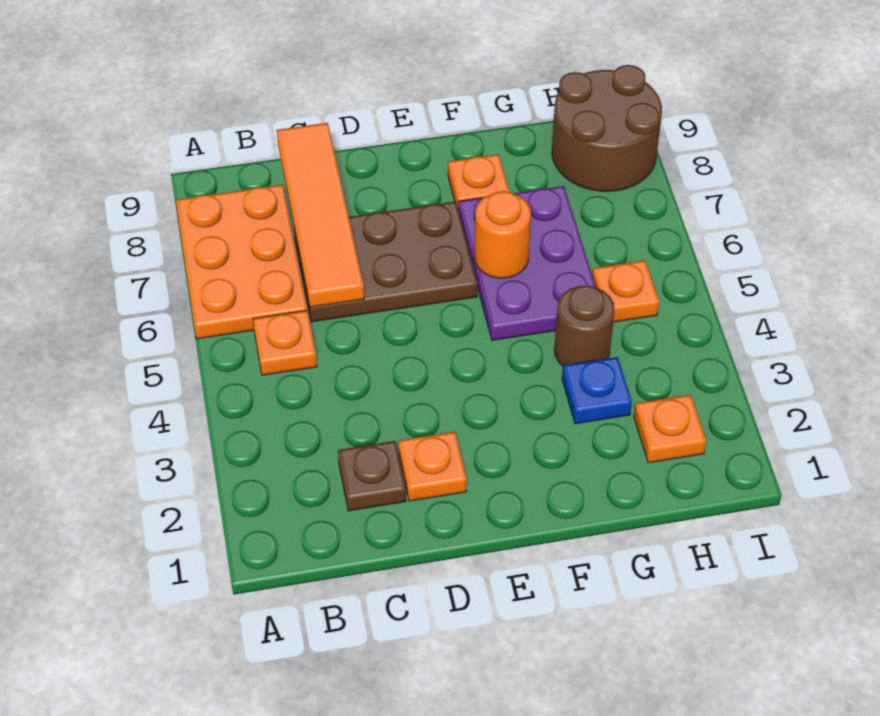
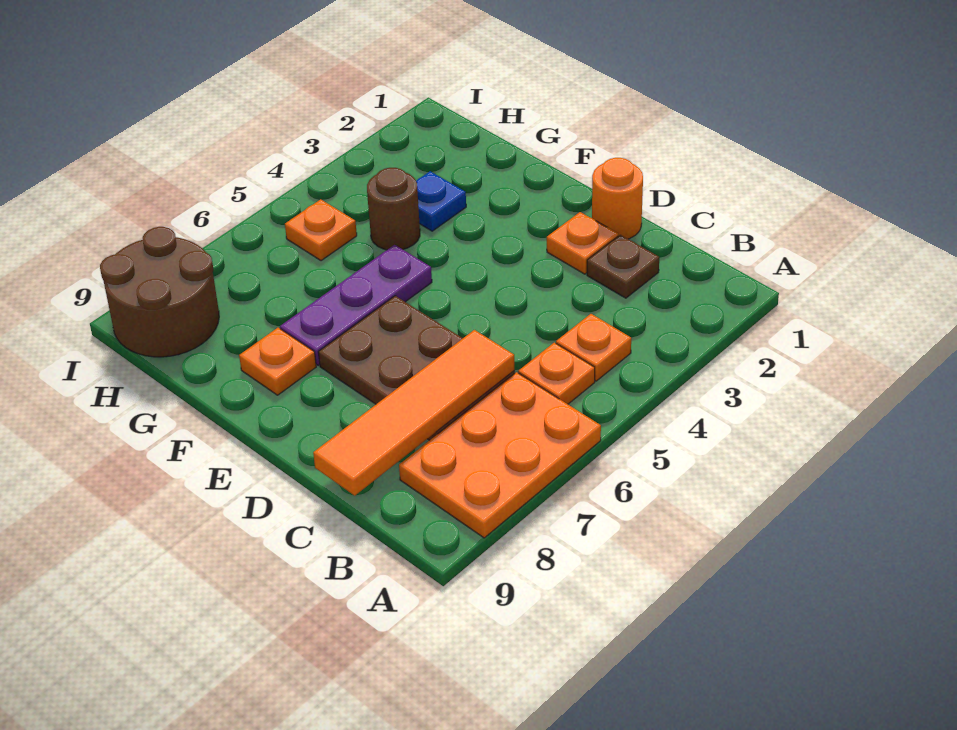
purple plate F5:G7 level 1 -> purple plate F5:F7 level 1
orange round brick F6 level 2 -> orange round brick D1 level 1
orange plate H2 level 1 -> orange plate B4 level 1

